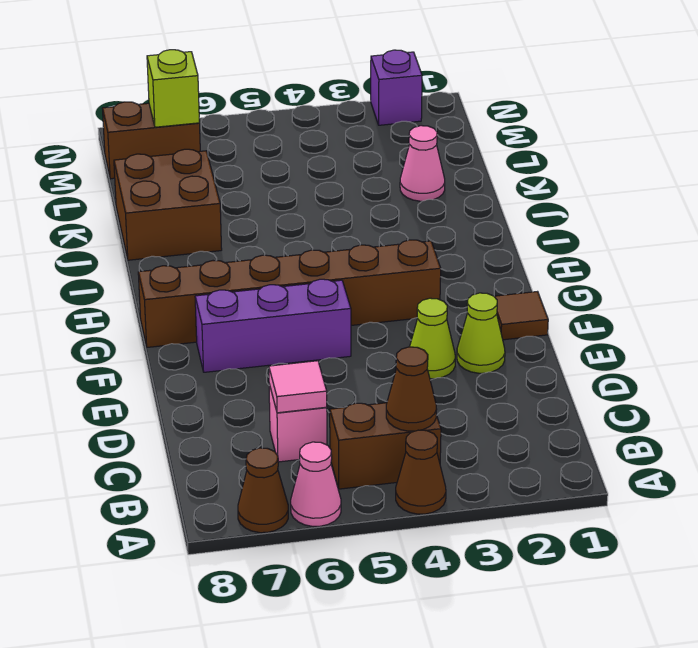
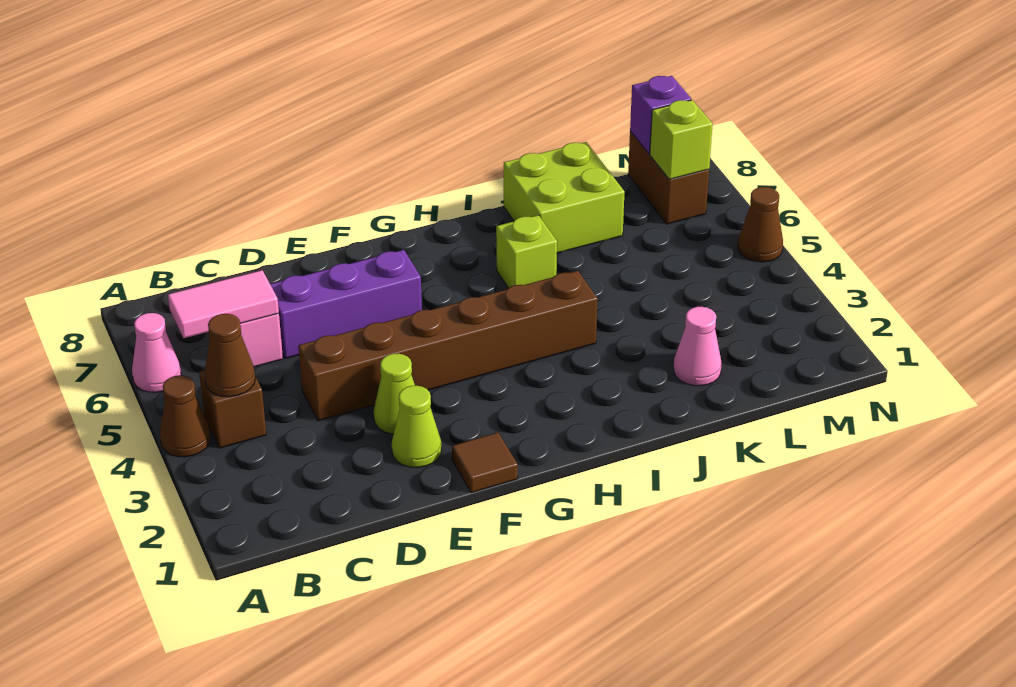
brown cone A7 level 1 -> brown cone N5 level 1
brown brick B4:B5 level 1 -> brown brick B4 level 1
pink tile C6 level 2 -> pink tile B6:C6 level 2
purple brick F5:F7 level 1 -> purple brick D6:F6 level 1
brown brick G3:G8 level 1 -> brown brick D4:I4 level 1
none -> lime brick I6 level 1
brown brick J7:K8 level 1 -> lime brick J7:K8 level 1
purple brick N2 level 1 -> purple brick M8 level 2

